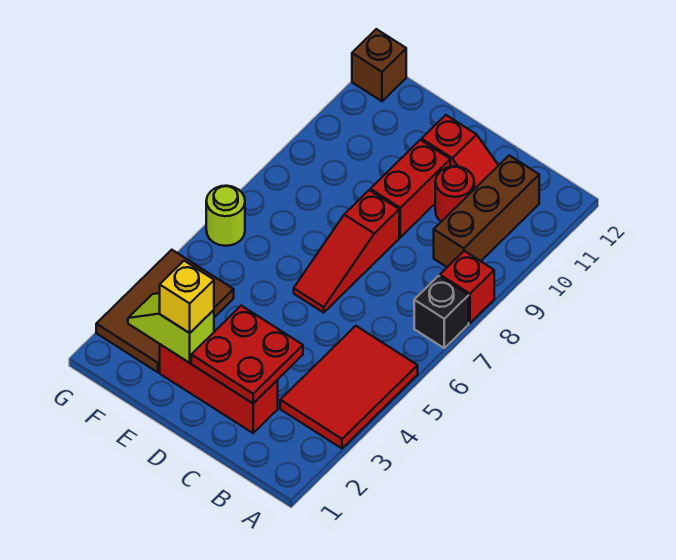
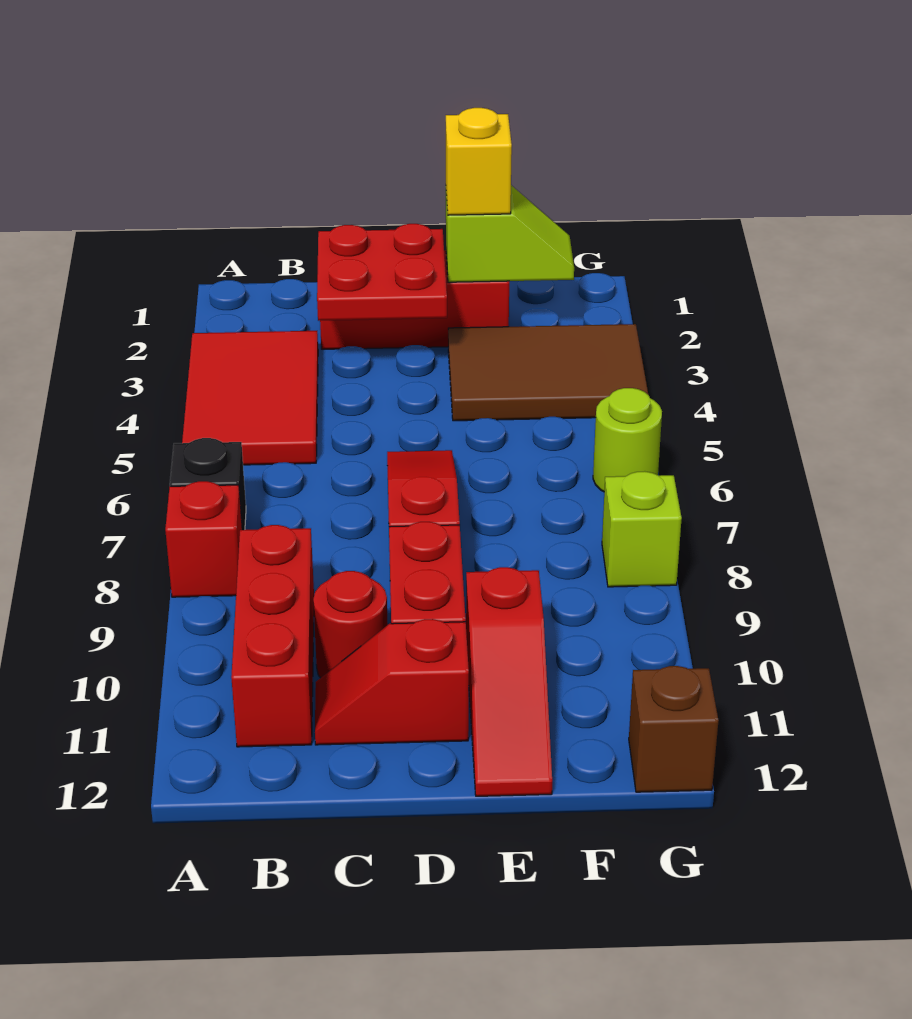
brown brick B9:B11 level 1 -> red brick B9:B11 level 1
none -> red slope E10:E12 level 1 top 10
brown tile F2:G4 level 1 -> brown tile E3:G4 level 1
none -> lime brick G8 level 1

